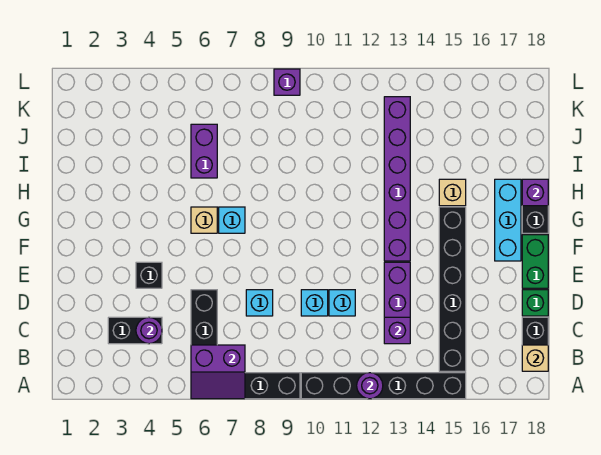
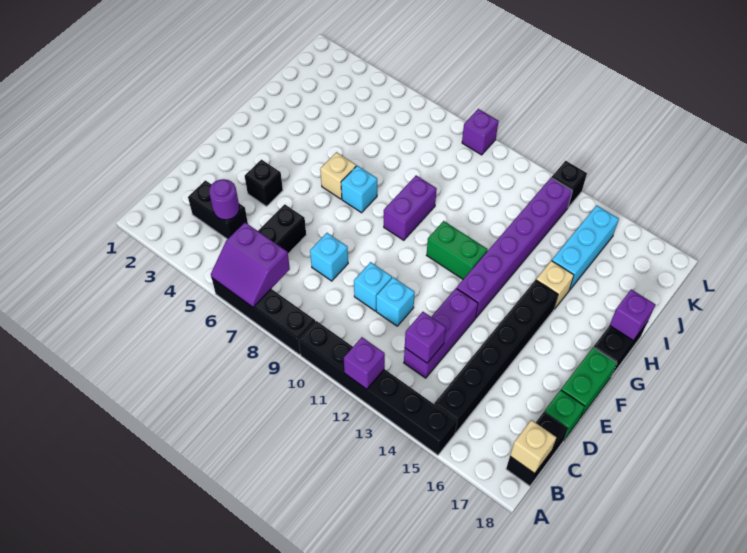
purple round brick A12 level 2 -> purple brick A12 level 2
cyan brick F17:H17 level 1 -> cyan brick I15:K15 level 1
none -> green brick G11:G12 level 1
purple brick I6:J6 level 1 -> purple brick G9:H9 level 1
none -> black brick L13 level 1

